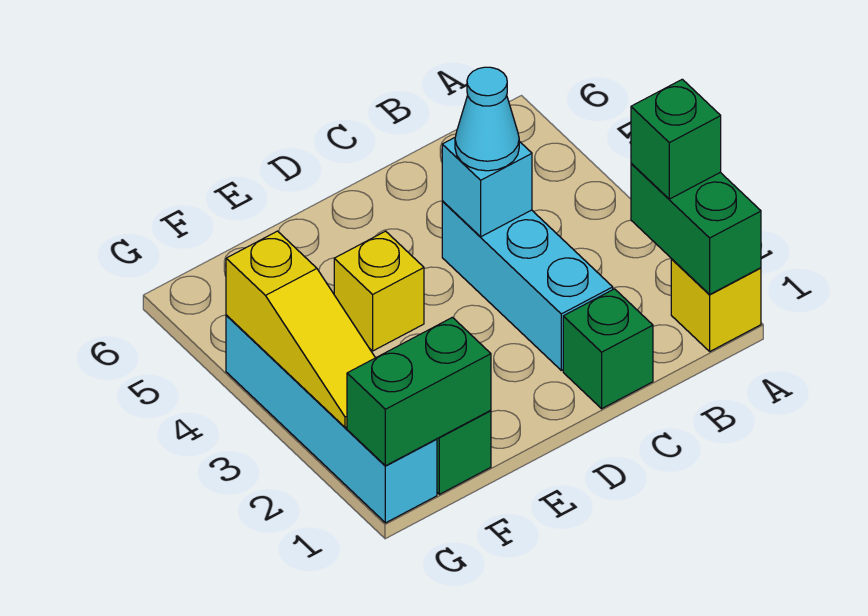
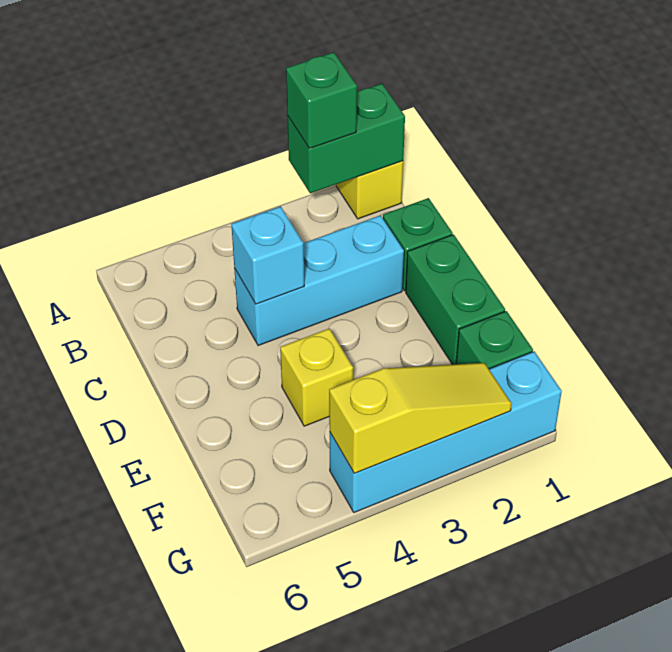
cyan cone C4 level 3 -> none
green brick F1:G1 level 2 -> green brick D1:E1 level 1

